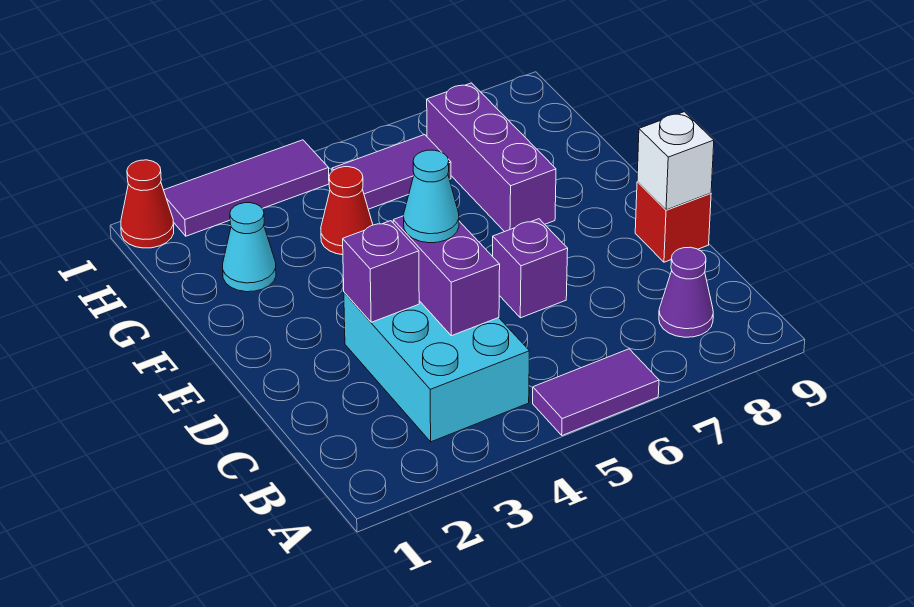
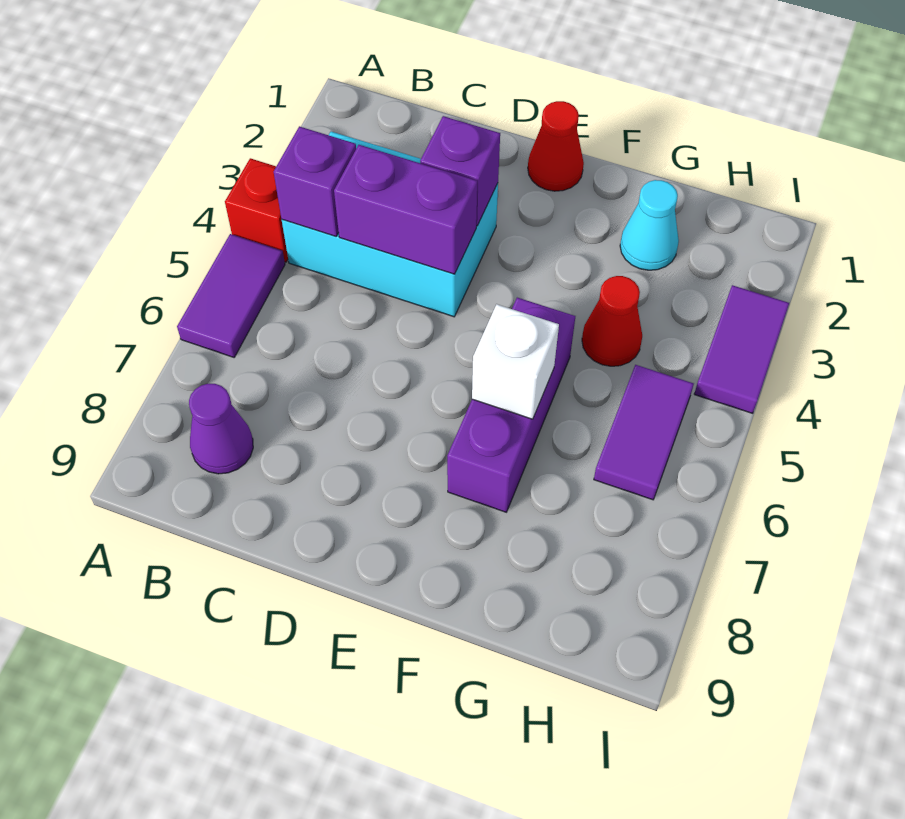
cyan cone D4 level 3 -> none
purple brick D6 level 1 -> purple brick B4 level 2
red brick D9 level 1 -> red brick A4 level 1
white brick D9 level 2 -> white brick F6 level 2
purple brick F7:H7 level 1 -> purple brick F5:F7 level 1
red cone I1 level 1 -> red cone E1 level 1
purple tile I2:I4 level 1 -> purple tile I3:I4 level 1

